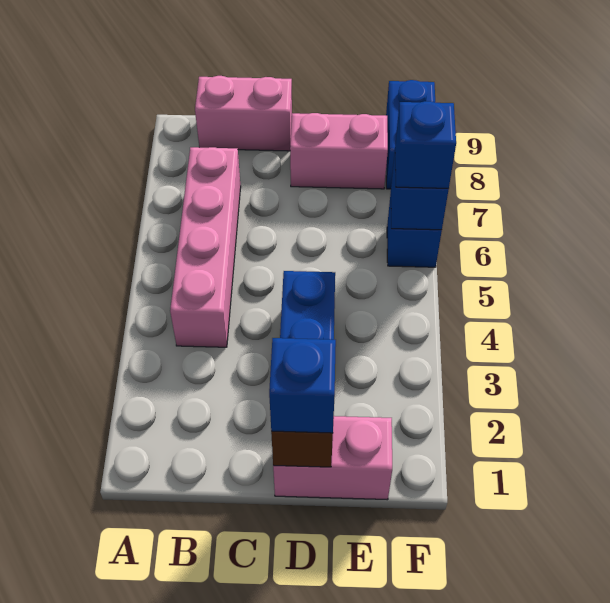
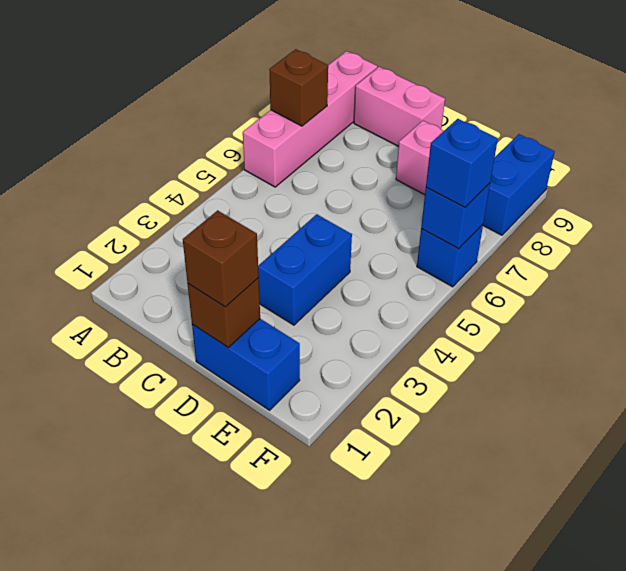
none -> brown brick A7 level 2
pink brick B4:B7 level 1 -> pink brick A6:A9 level 1
pink brick D1:E1 level 1 -> blue brick D1:E1 level 1
blue brick D1 level 3 -> brown brick D1 level 3

